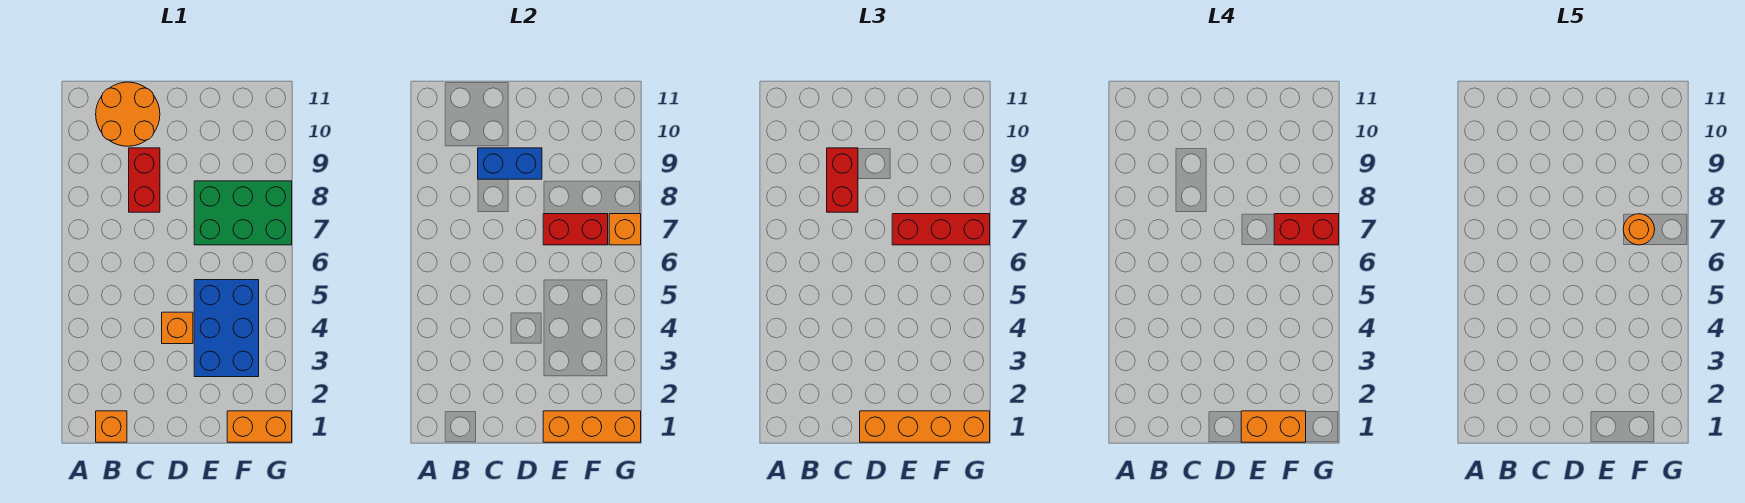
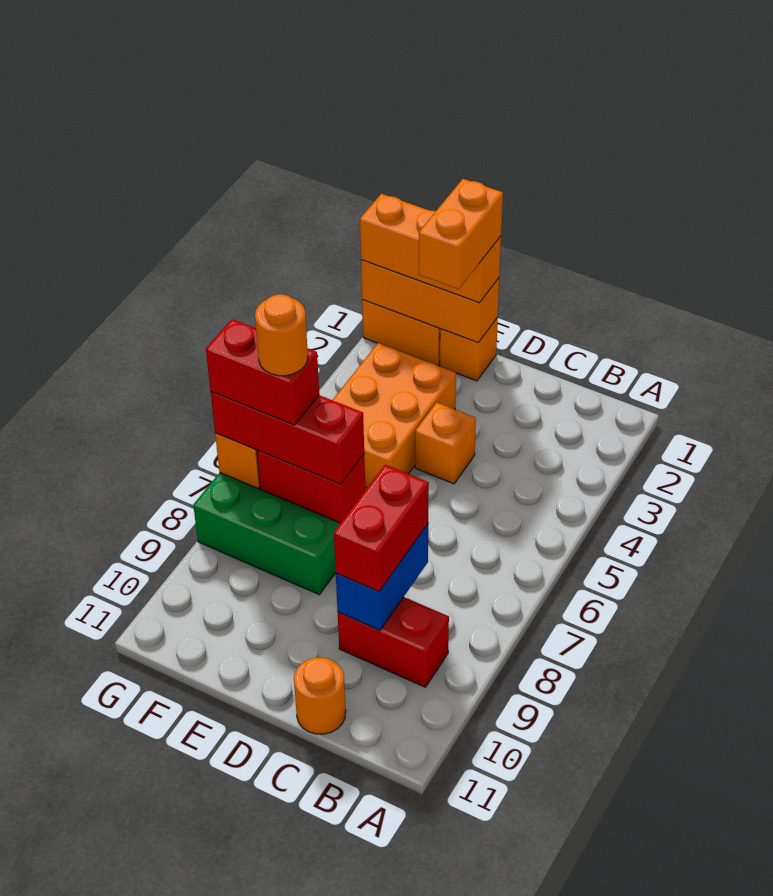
orange brick B1 level 1 -> orange brick E1 level 1
orange round brick B10:C11 level 1 -> orange round brick C11 level 1
red brick C8:C9 level 1 -> red brick B9:C9 level 1
blue brick C9:D9 level 2 -> blue brick C8:C9 level 2
orange brick D1:G1 level 3 -> orange brick E1:G1 level 3
orange brick E1:F1 level 4 -> orange brick E1:E2 level 4
blue brick E3:F5 level 1 -> orange brick E3:F5 level 1

